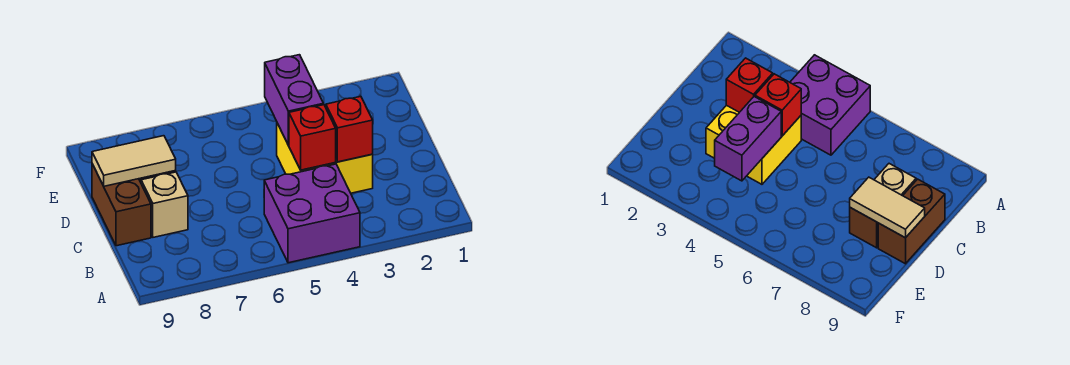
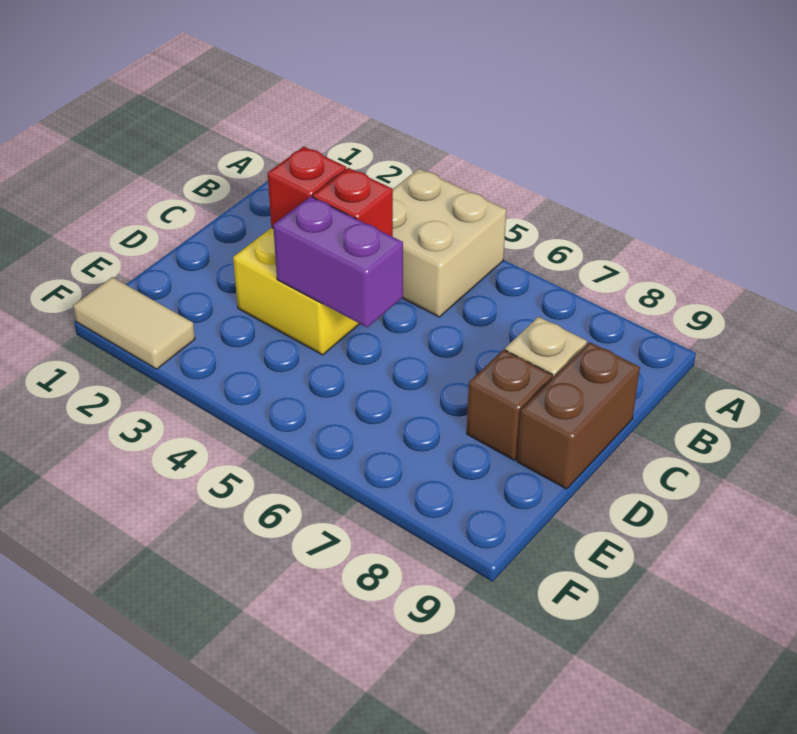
purple brick A4:B5 level 1 -> tan brick A4:B5 level 1
purple brick D4:E4 level 2 -> purple brick D4:D5 level 2
tan tile D8:D9 level 2 -> tan tile F1:F2 level 1

